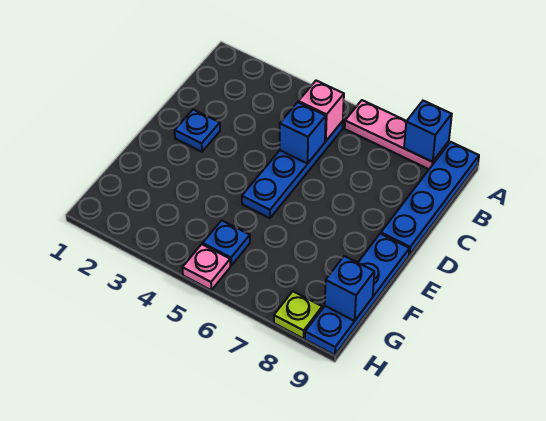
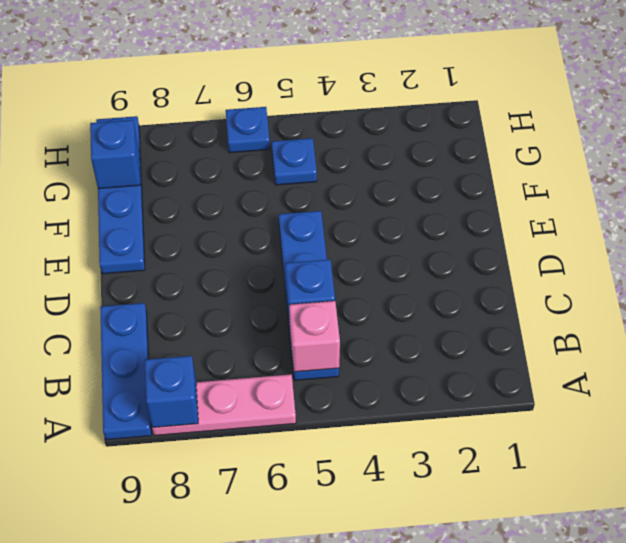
blue plate A9:D9 level 1 -> blue plate A9:C9 level 1
blue plate D2 level 1 -> blue plate H6 level 1
pink plate H5 level 1 -> none
lime plate H8 level 1 -> none

